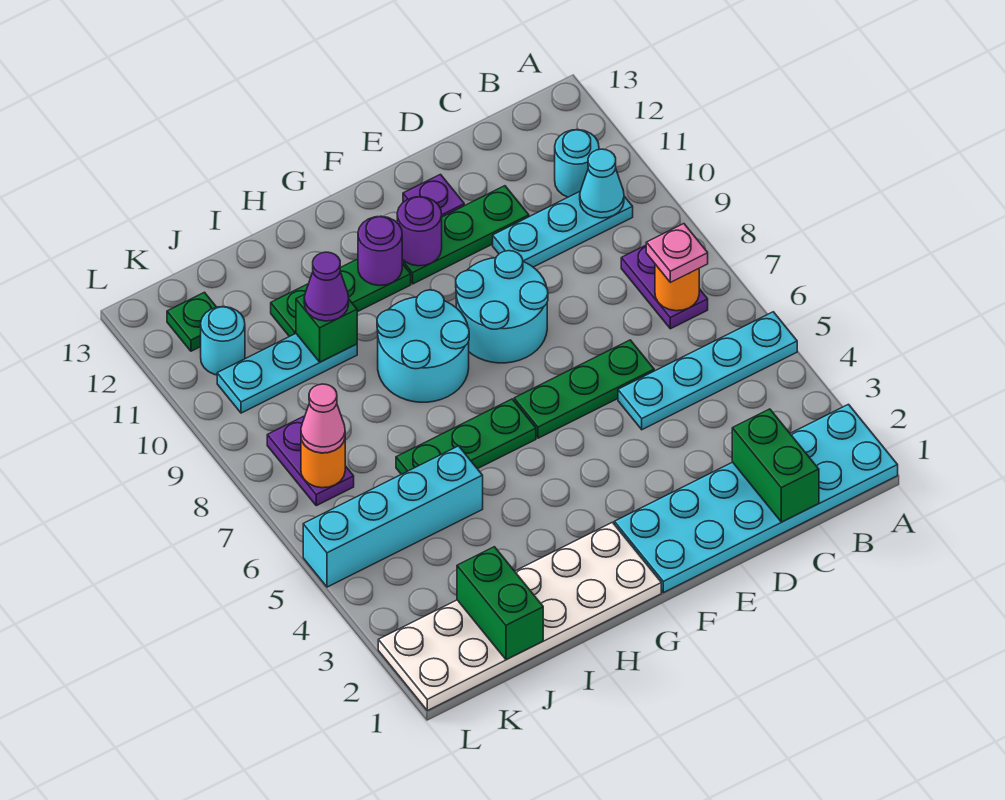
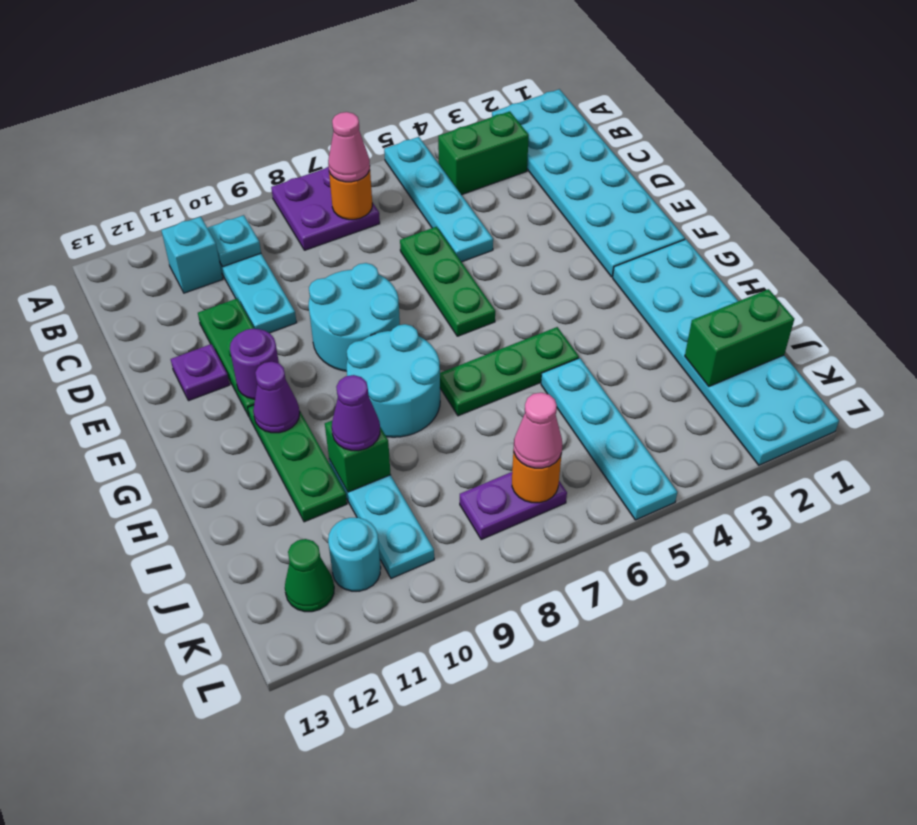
purple plate B7:B8 level 1 -> purple plate A7:B8 level 1
pink plate B7 level 3 -> pink cone B7 level 3
cyan cone B10 level 2 -> cyan plate B10 level 2
cyan round brick B11 level 1 -> cyan brick B11 level 1
green brick C1:C2 level 2 -> green brick B3:B4 level 1
white plate G1:L2 level 1 -> cyan plate G1:L2 level 1
green plate G6:I6 level 1 -> green plate H5:H7 level 1
purple round brick G11 level 2 -> purple cone G11 level 2
cyan brick I5:L5 level 1 -> cyan plate I5:L5 level 1
green plate K12 level 1 -> green cone K12 level 1

